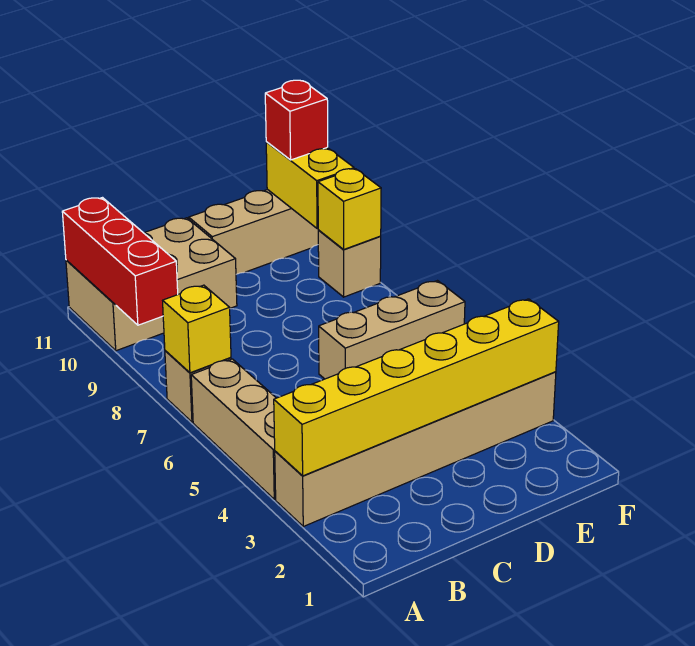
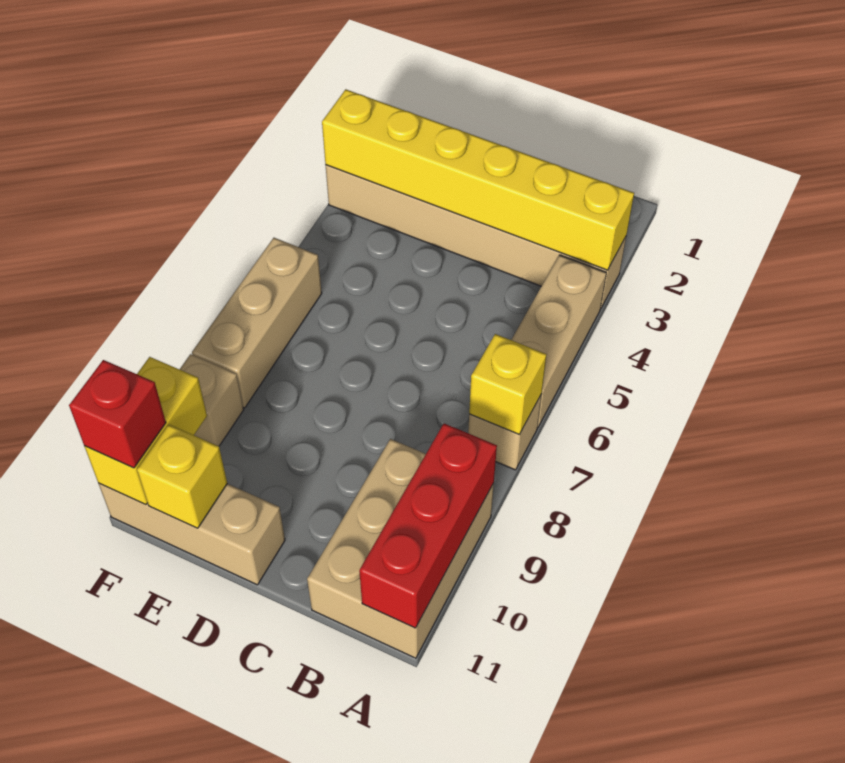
tan brick A10:C11 level 1 -> tan brick A9:B11 level 1
tan brick D6:F6 level 1 -> tan brick F6:F8 level 1
yellow brick F9 level 2 -> yellow brick E11 level 2

